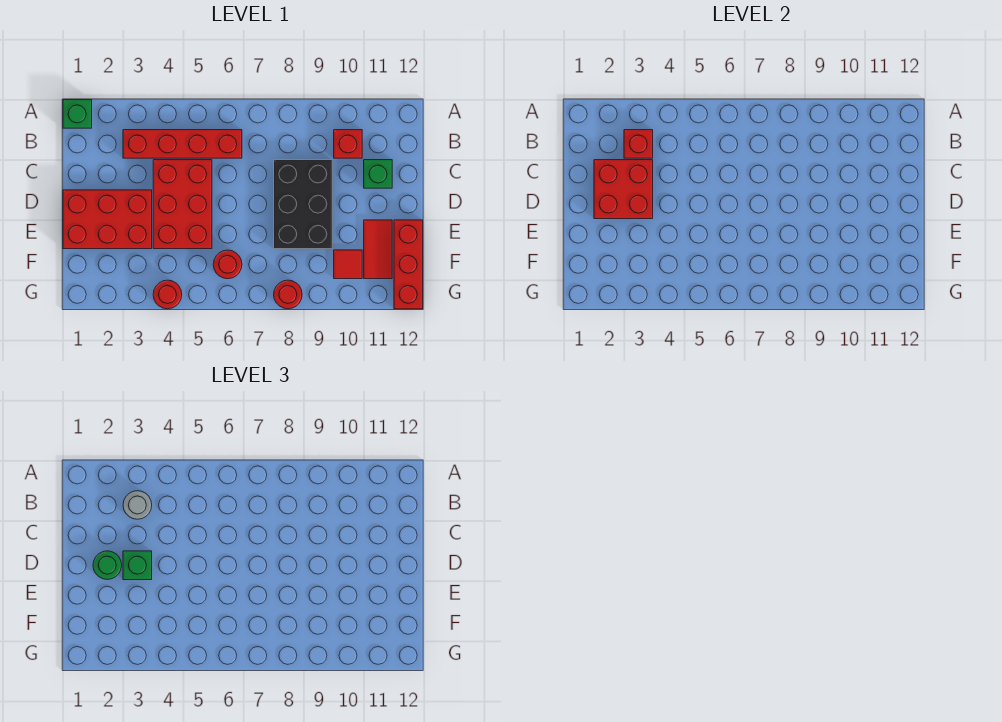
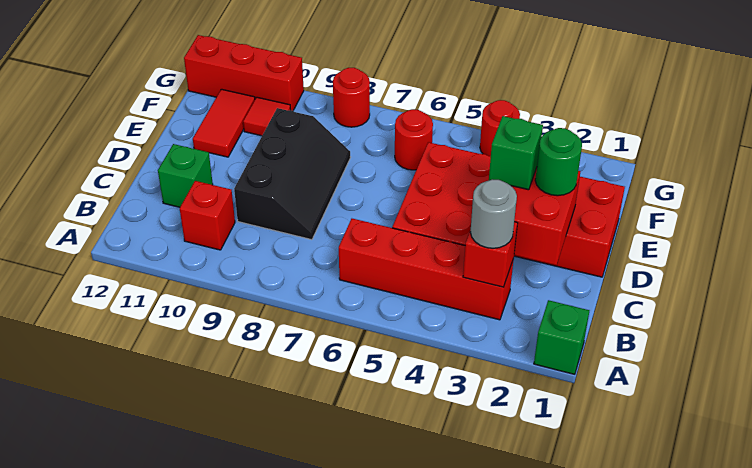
black brick C8:E9 level 1 -> black slope C8:E9 level 1 top 9
red brick E12:G12 level 1 -> red brick G10:G12 level 1

